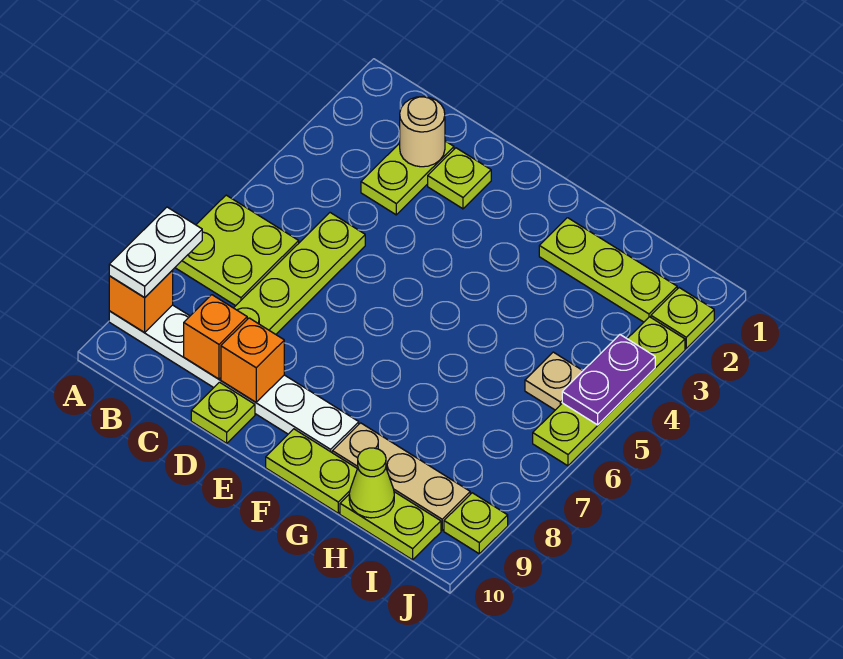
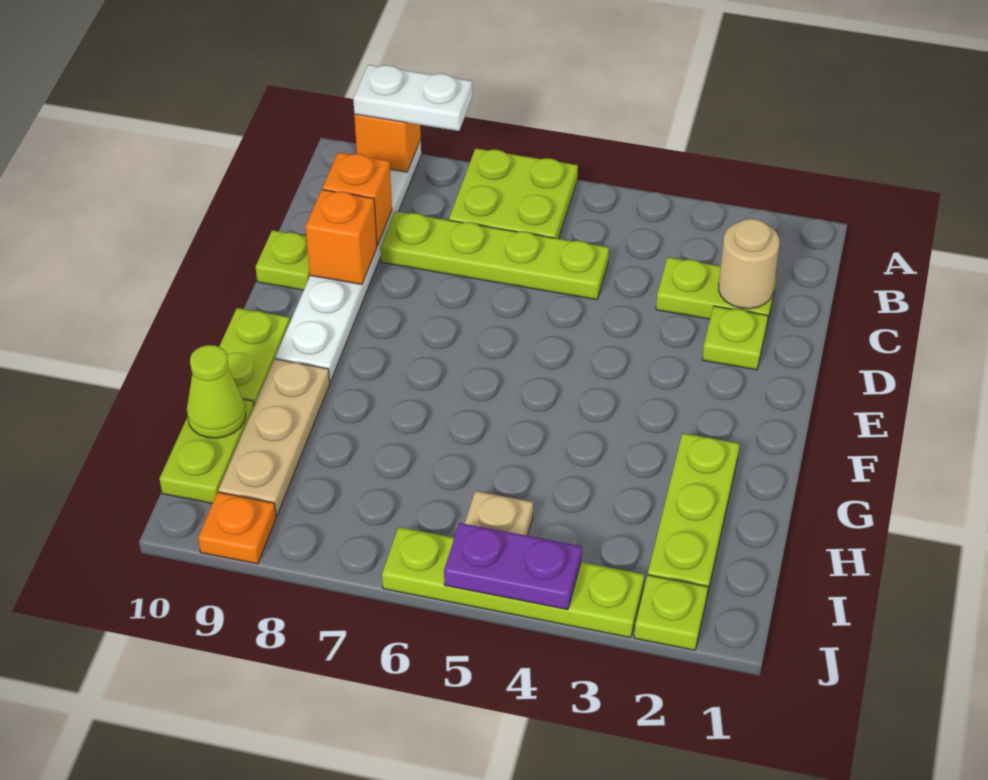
lime plate J9 level 1 -> orange plate J9 level 1

